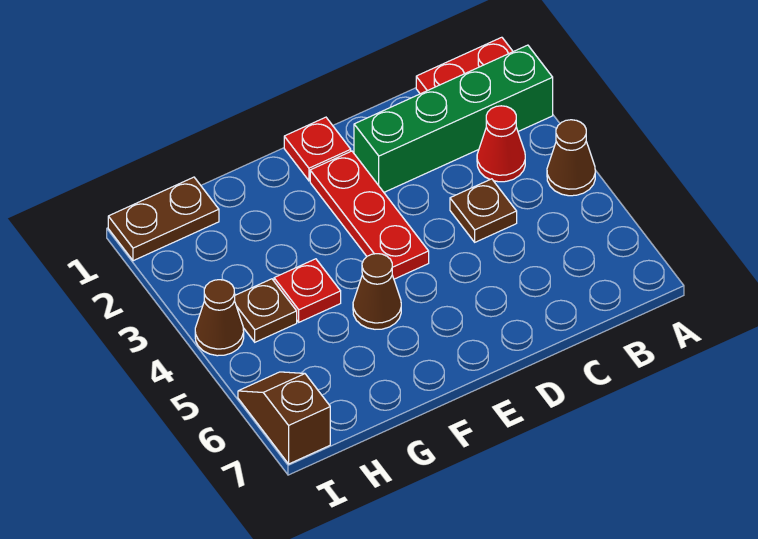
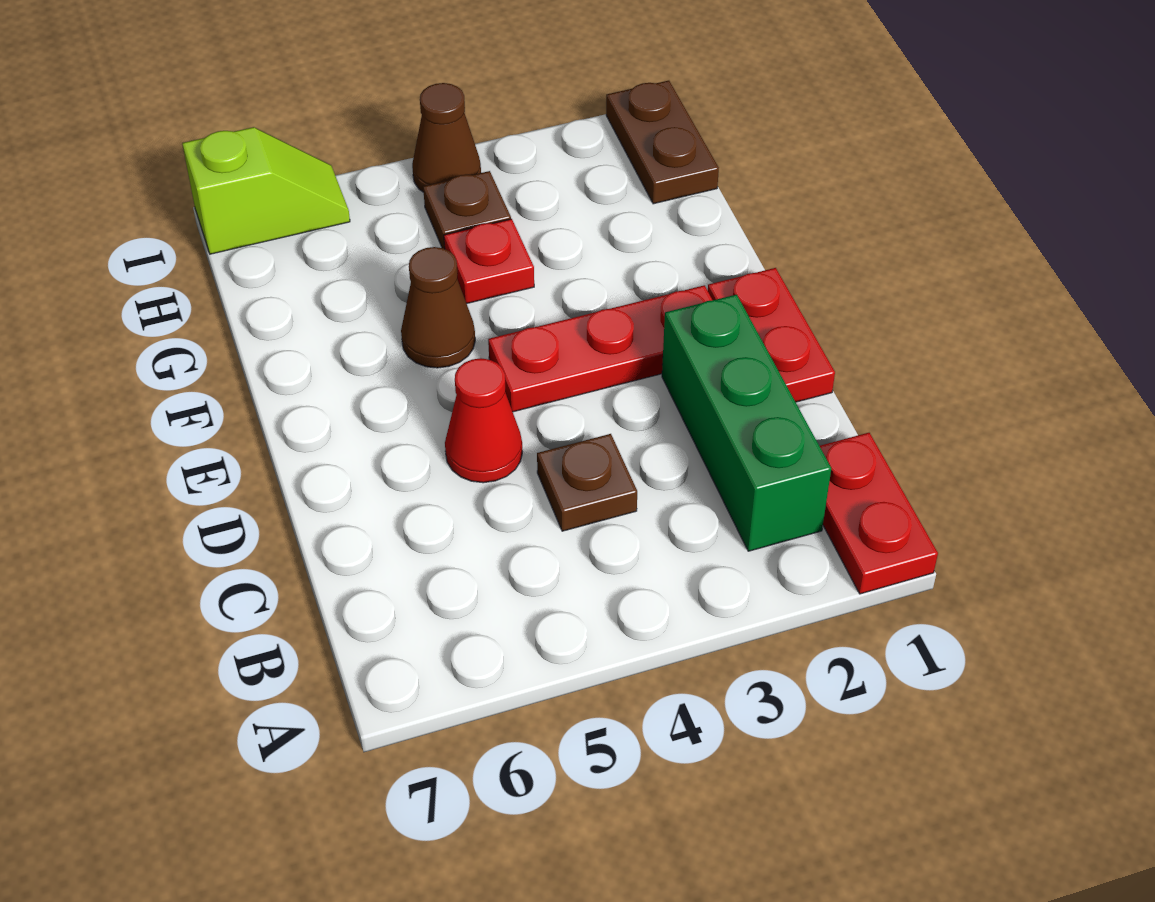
green brick A2:D2 level 1 -> green brick B2:D2 level 1
brown cone A4 level 1 -> none
red cone B3 level 1 -> red cone D5 level 1
red plate E1 level 1 -> red plate D1:E1 level 1
brown slope I6:I7 level 1 top 7 -> lime slope I6:I7 level 1 top 7

